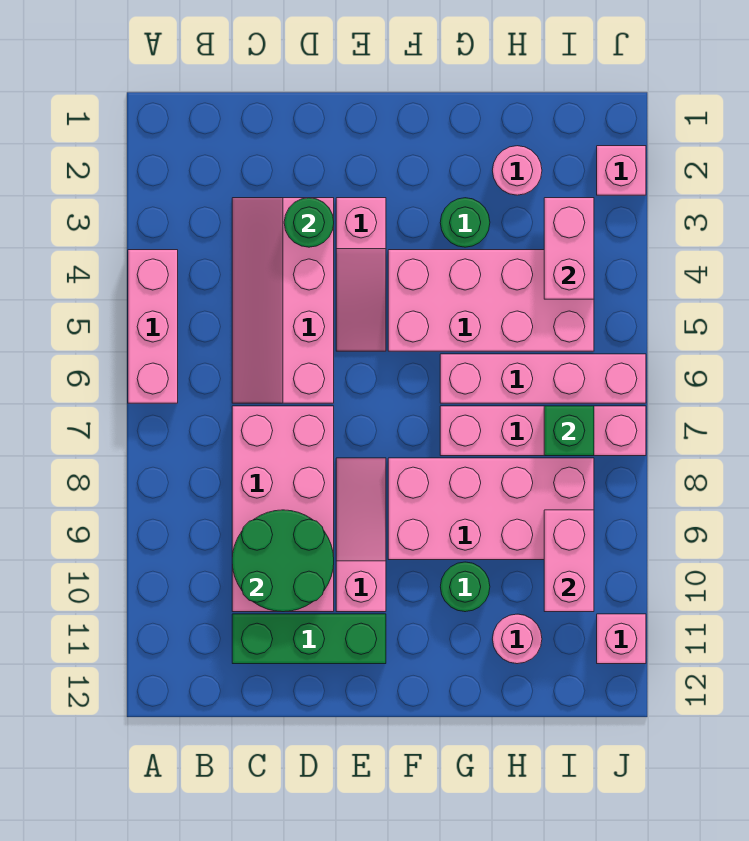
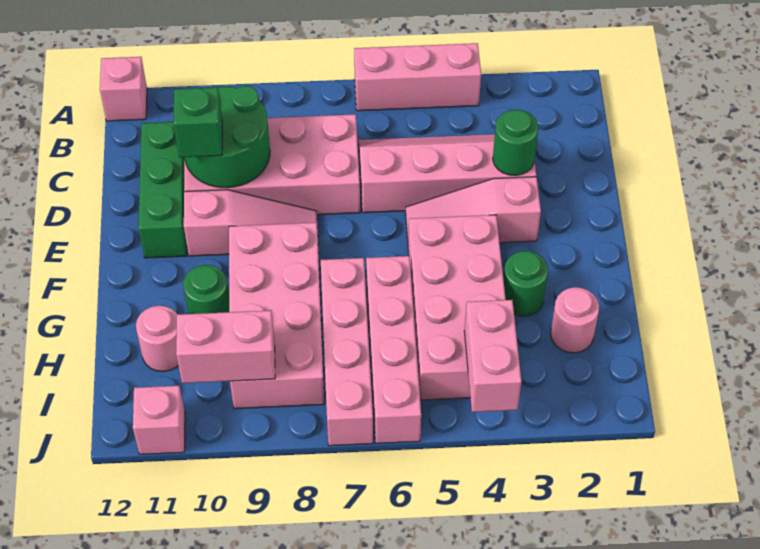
pink brick I3:I4 level 2 -> pink brick I4:J4 level 2
green brick I7 level 2 -> green brick D10 level 3
pink brick J2 level 1 -> pink brick A12 level 1

